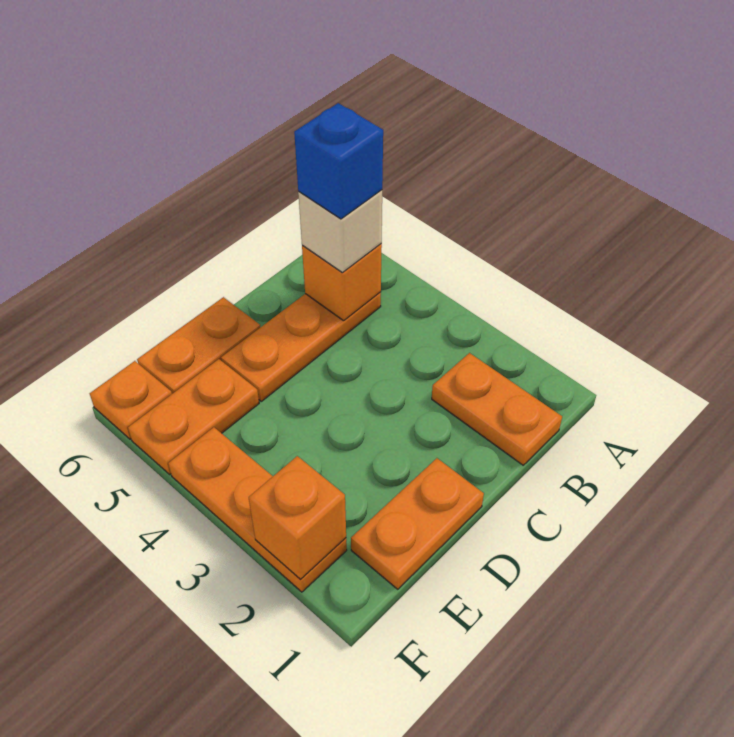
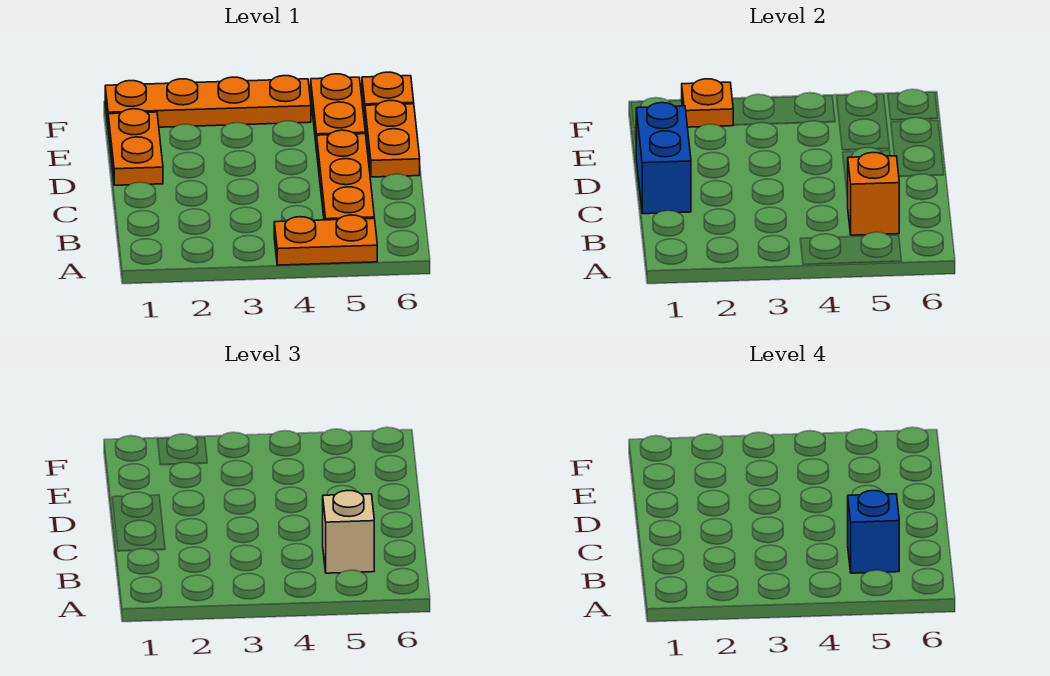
orange plate B1:B2 level 1 -> orange plate A4:A5 level 1
none -> blue brick C1:D1 level 2
orange plate F2:F4 level 1 -> orange plate F1:F4 level 1
orange brick F2 level 2 -> orange plate F2 level 2

